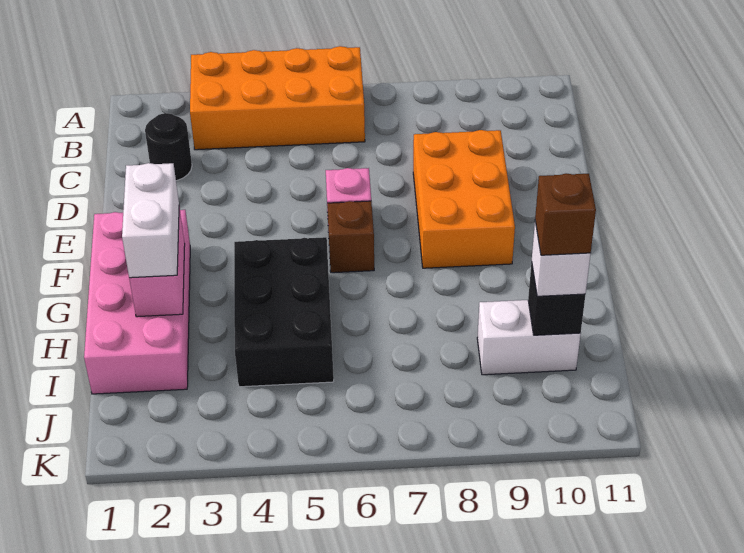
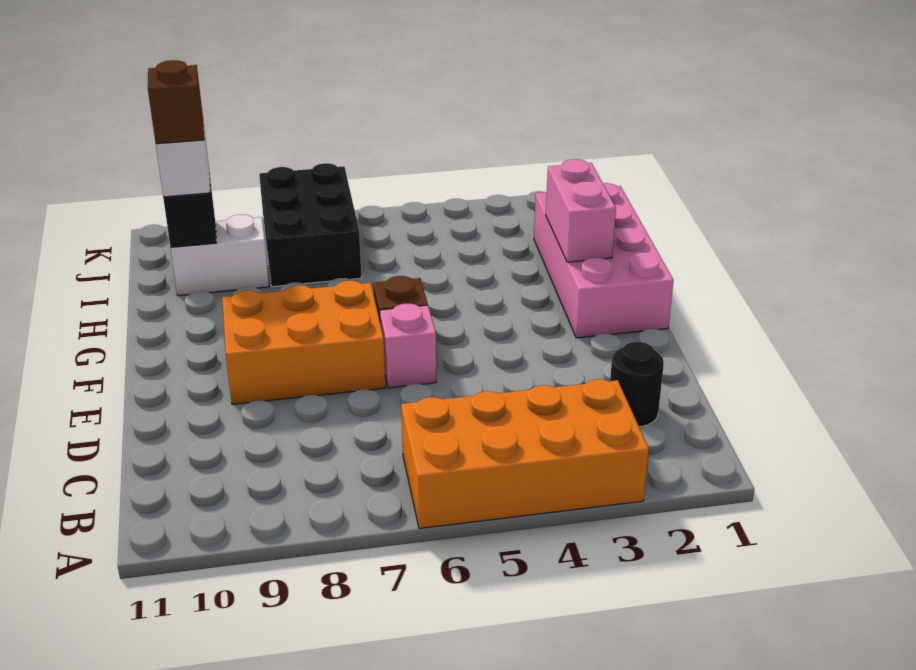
orange brick D8:F9 level 1 -> orange brick E7:F9 level 1
white brick G2:H2 level 3 -> none
black brick G4:I5 level 1 -> black brick I7:K8 level 1

